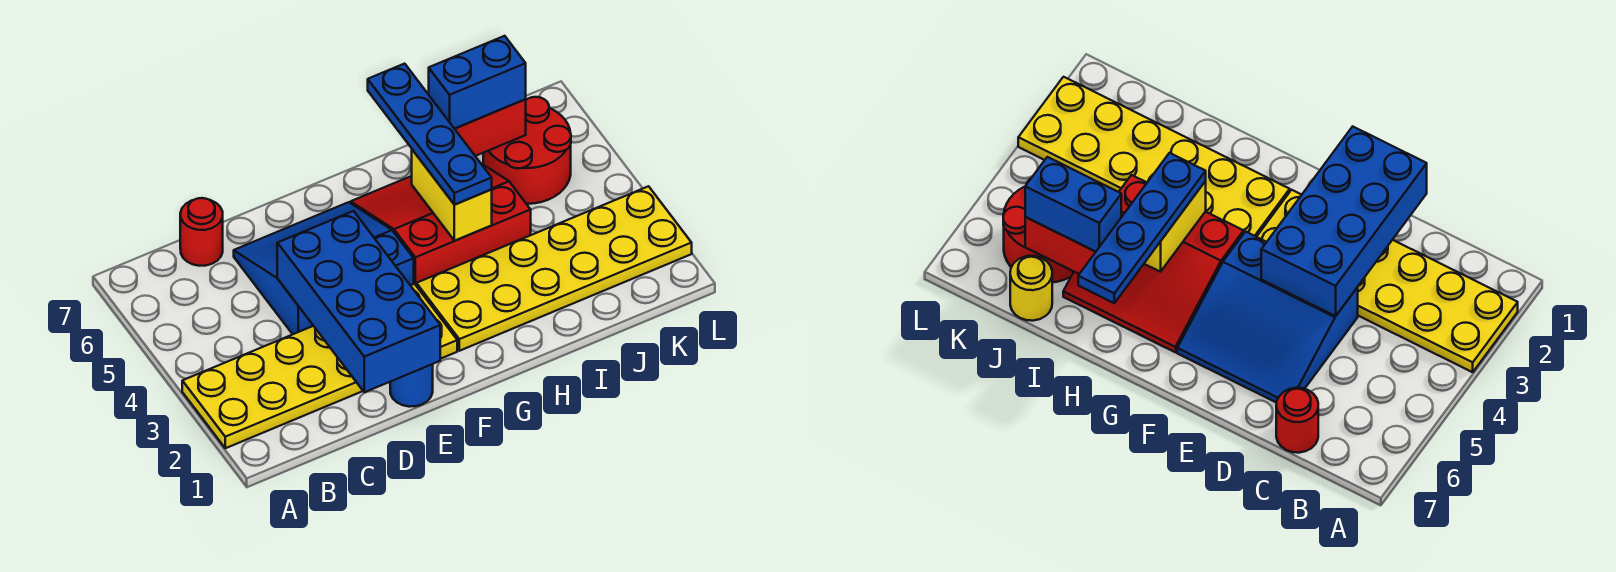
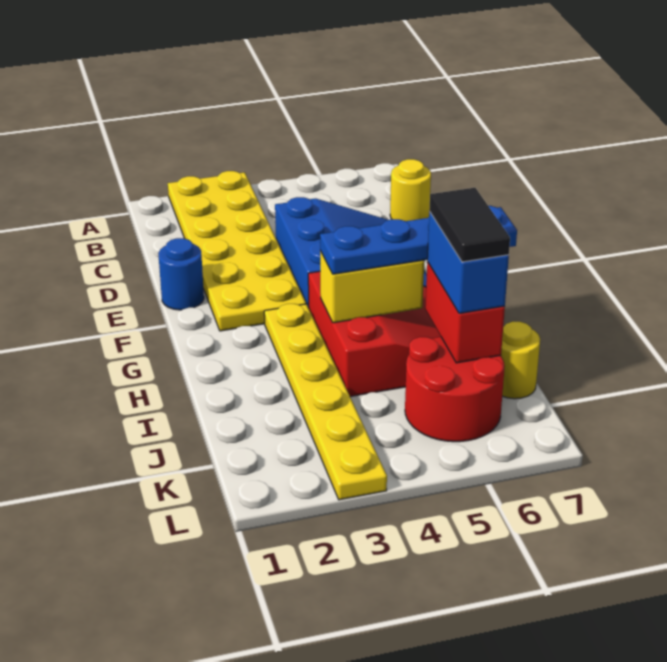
red round brick C7 level 1 -> yellow round brick C7 level 1
blue brick D1:E4 level 2 -> none
yellow plate G2:L3 level 1 -> yellow plate G3:L3 level 1
none -> black tile I6:J6 level 4

